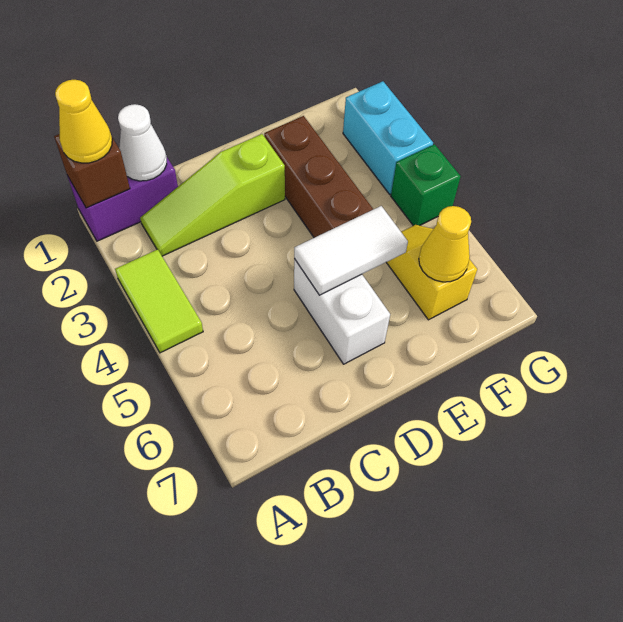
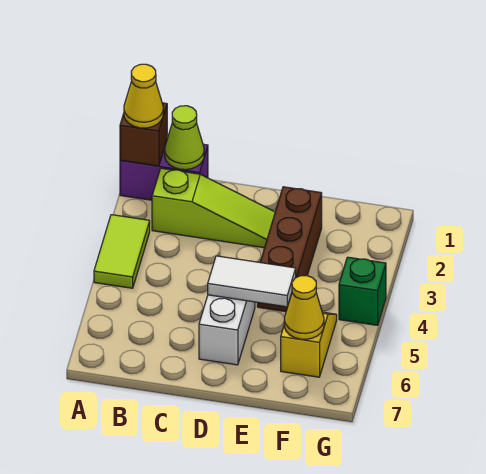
white cone B1 level 2 -> lime cone B1 level 2
lime slope B2:D2 level 1 top D -> lime slope B2:D2 level 1 top B
cyan brick G2:G3 level 1 -> none

